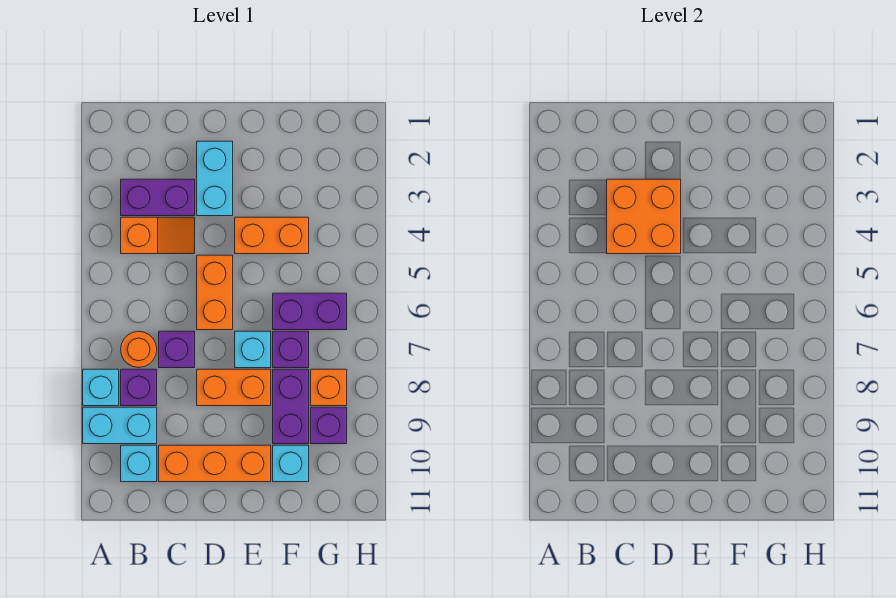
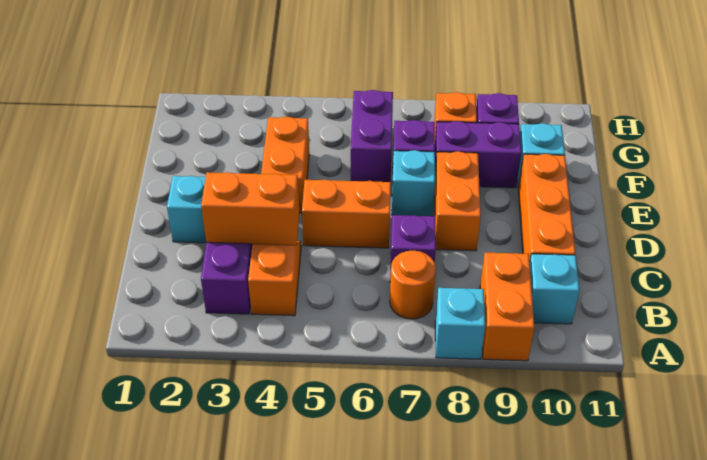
cyan brick A9:B9 level 1 -> orange brick A9:B9 level 1
purple brick B8 level 1 -> none
orange brick C3:D4 level 2 -> orange brick C3:C4 level 2

